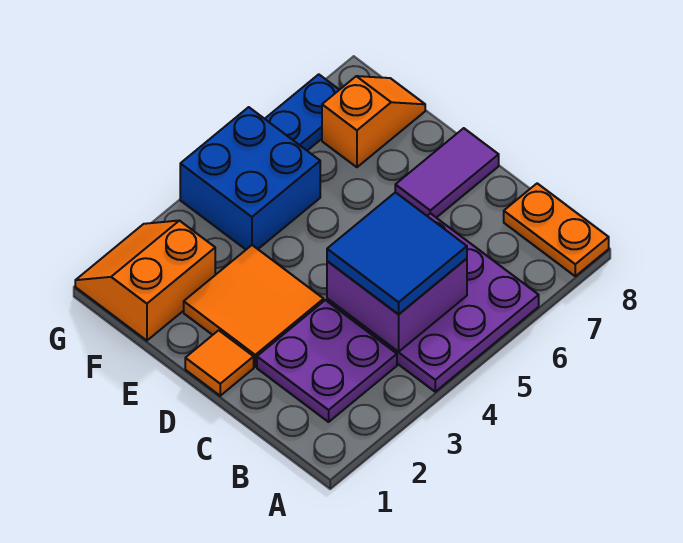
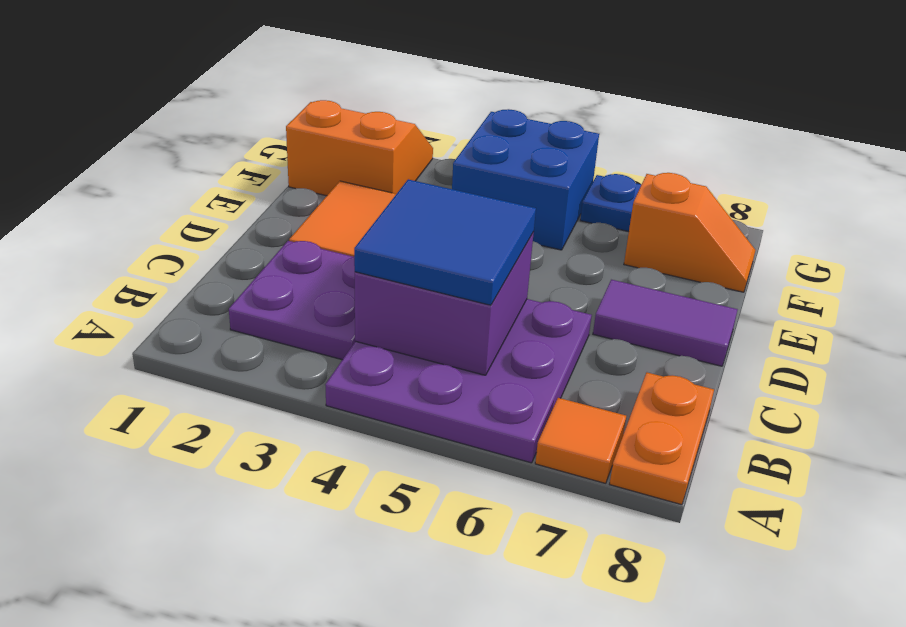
orange tile D1 level 1 -> orange tile A7 level 1

